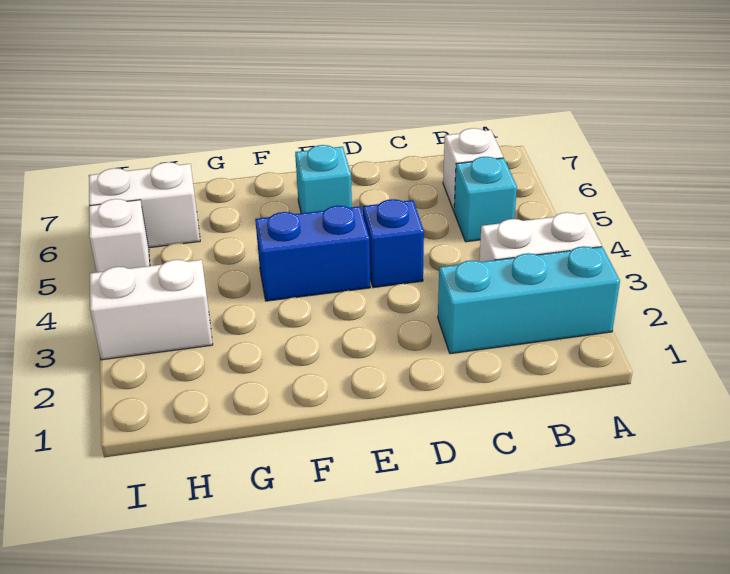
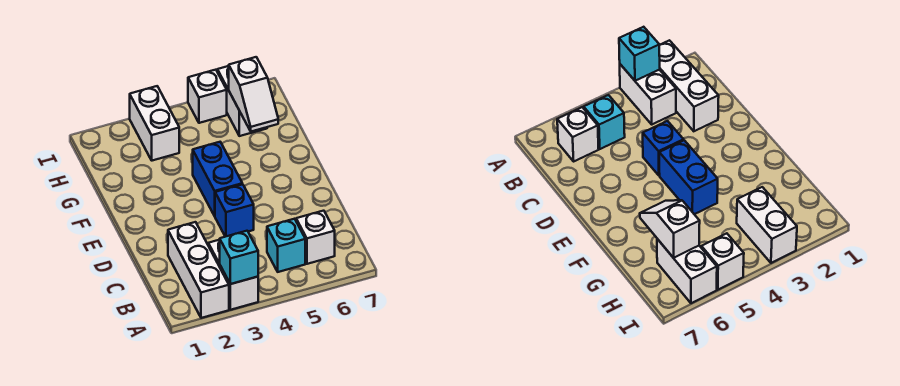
cyan brick A2:C2 level 1 -> white brick A2:C2 level 1
cyan brick E6 level 1 -> cyan brick A3 level 2
none -> white slope G6:H6 level 2 top H

